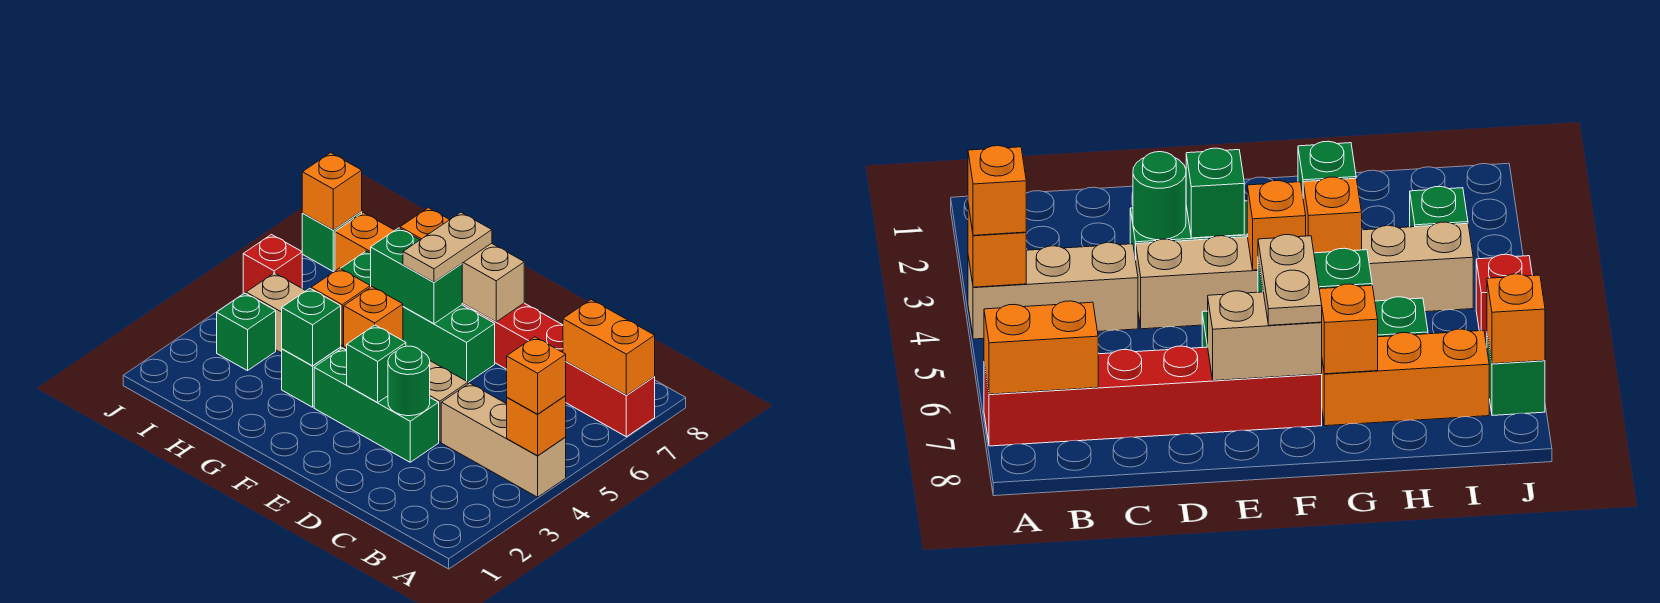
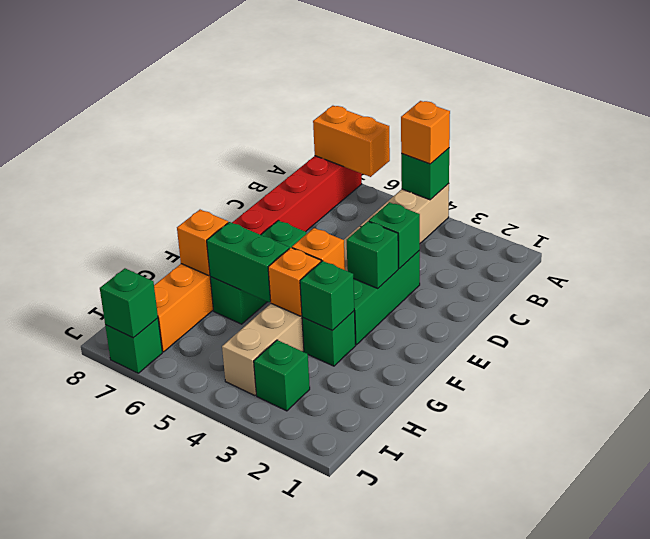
orange brick A4 level 2 -> green brick A4 level 2
orange brick A7:B7 level 2 -> orange brick A6:A7 level 2
green round brick D3 level 2 -> green brick D3 level 2
green brick E6:H6 level 1 -> green brick E6:G6 level 1
tan brick E7:F7 level 2 -> none
green brick F6:G6 level 2 -> green brick G5:G6 level 2
tan plate F6:F7 level 3 -> none
red brick J5 level 1 -> none
orange brick J7 level 2 -> green brick J7 level 2

